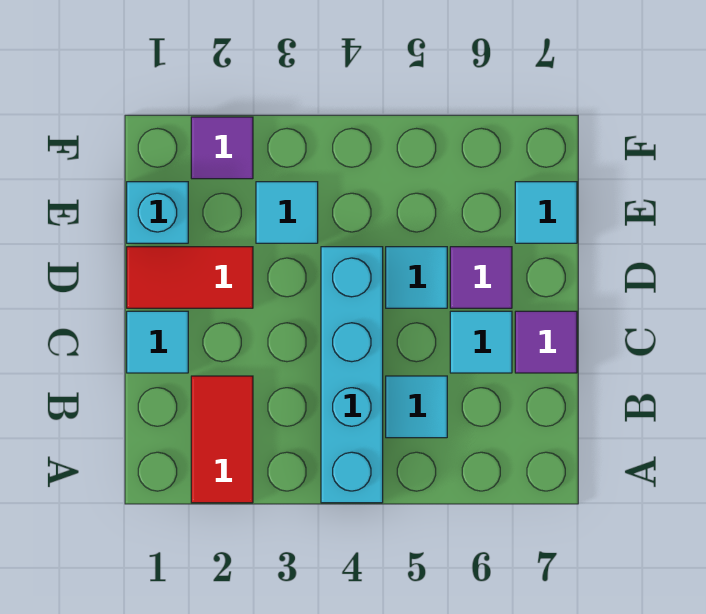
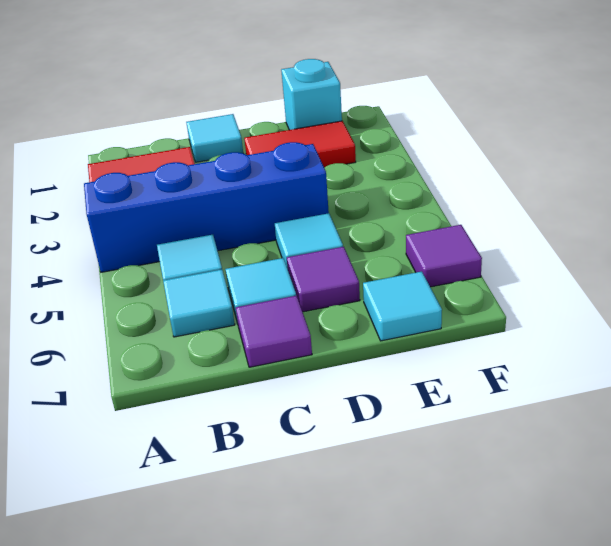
cyan brick A4:D4 level 1 -> blue brick A4:D4 level 1
red tile D1:D2 level 1 -> red tile D2:E2 level 1
cyan tile E3 level 1 -> cyan tile B6 level 1
purple tile F2 level 1 -> purple tile F6 level 1

